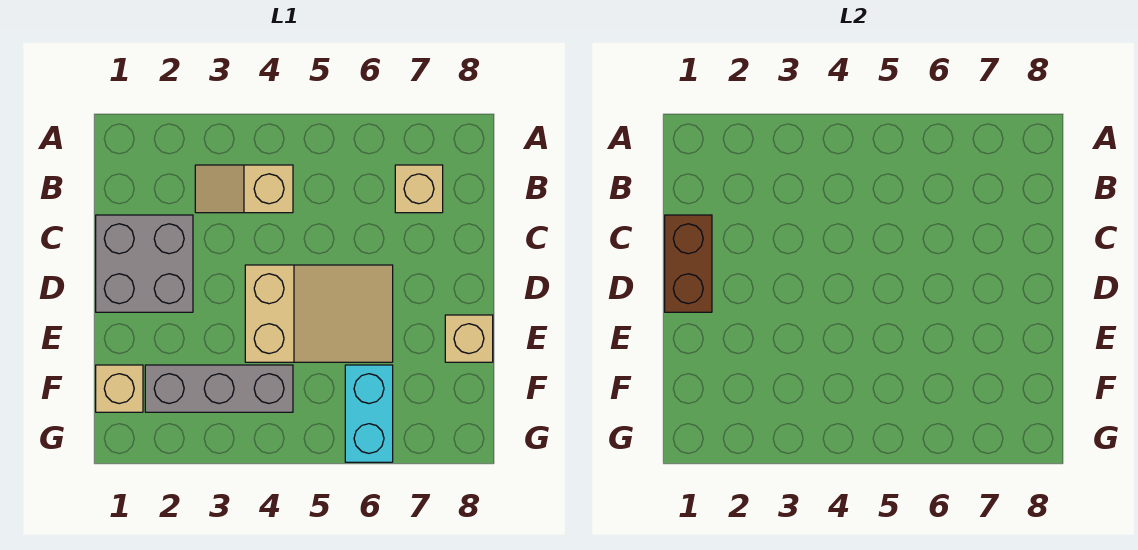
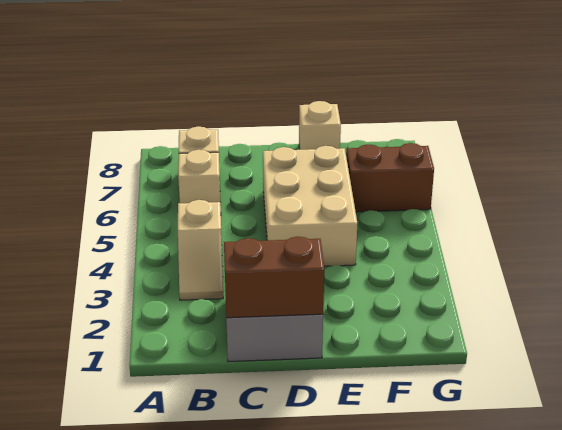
tan slope D4:E6 level 1 top 4 -> tan brick D4:E6 level 1
tan brick F1 level 1 -> tan brick B6 level 1
grey brick F2:F4 level 1 -> none
cyan brick F6:G6 level 1 -> brown brick F6:G6 level 1

